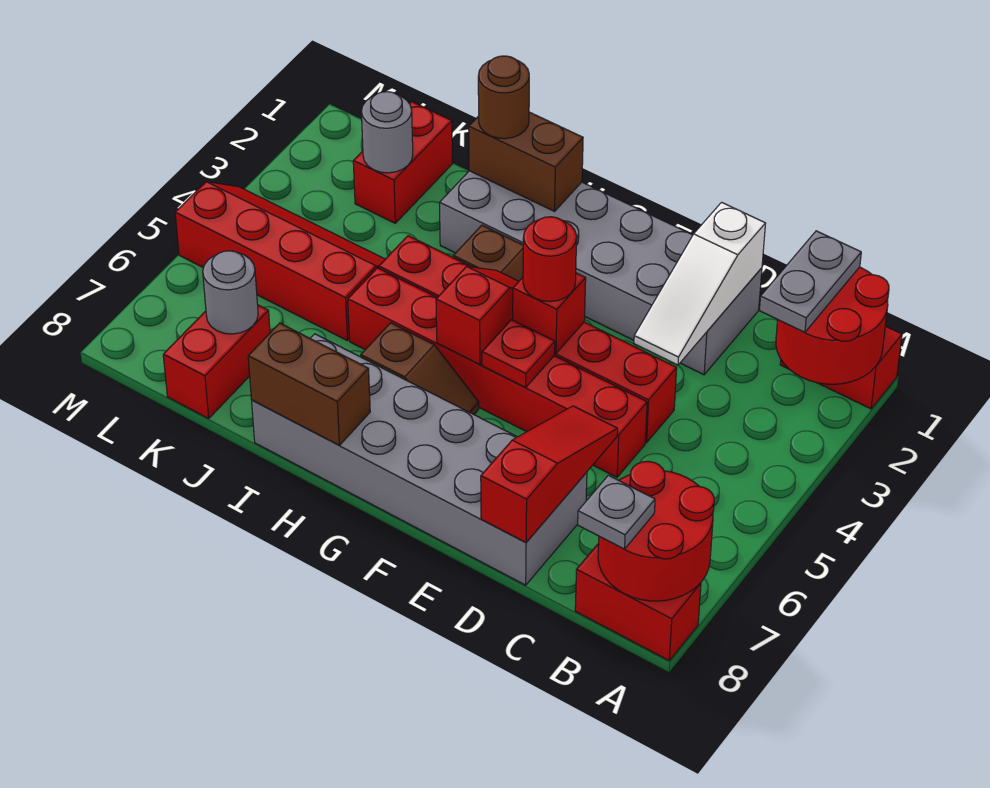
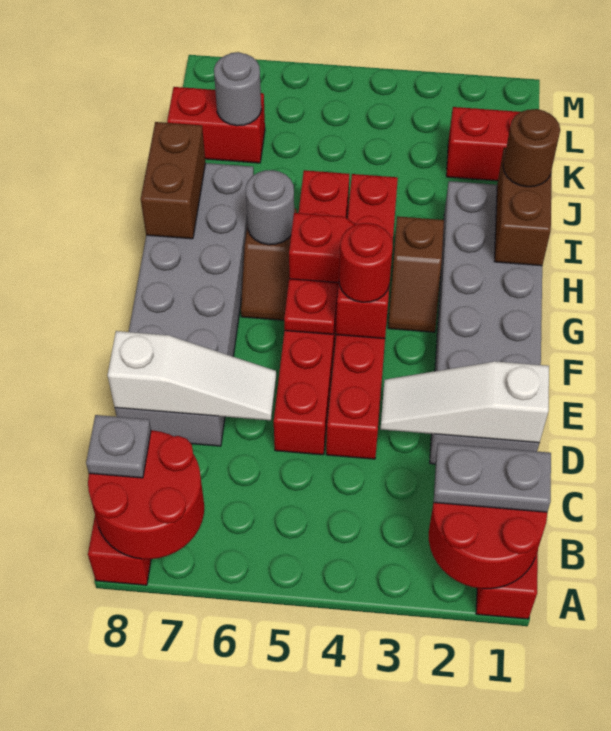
red slope D6:D8 level 2 top 8 -> white slope D6:D8 level 2 top 8
red slope J4:M5 level 1 top 5 -> none
grey round brick K2 level 2 -> grey round brick H6 level 2

